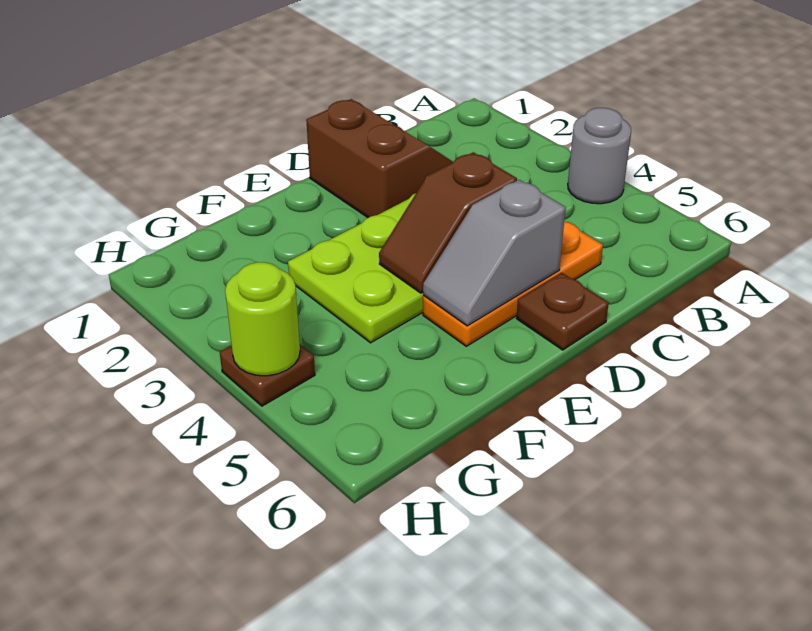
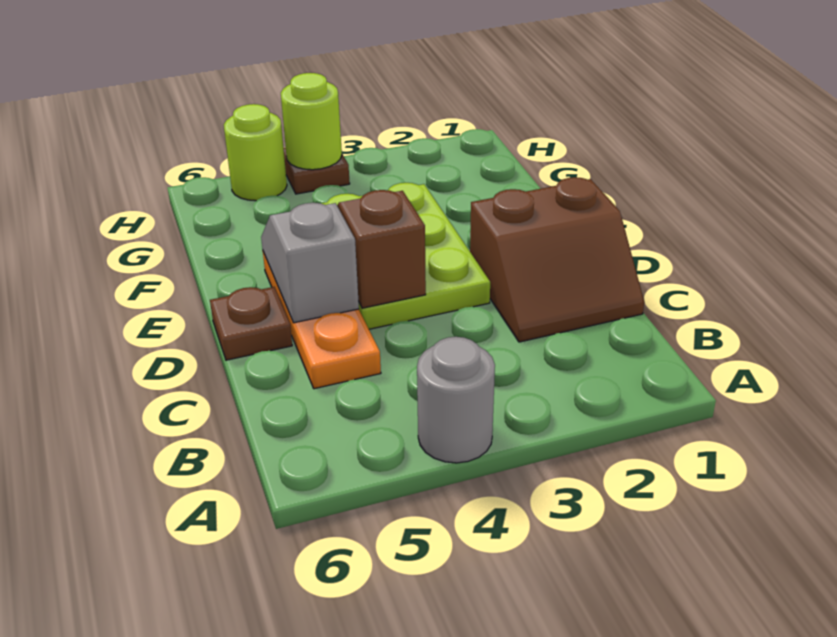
none -> lime round brick H5 level 1

